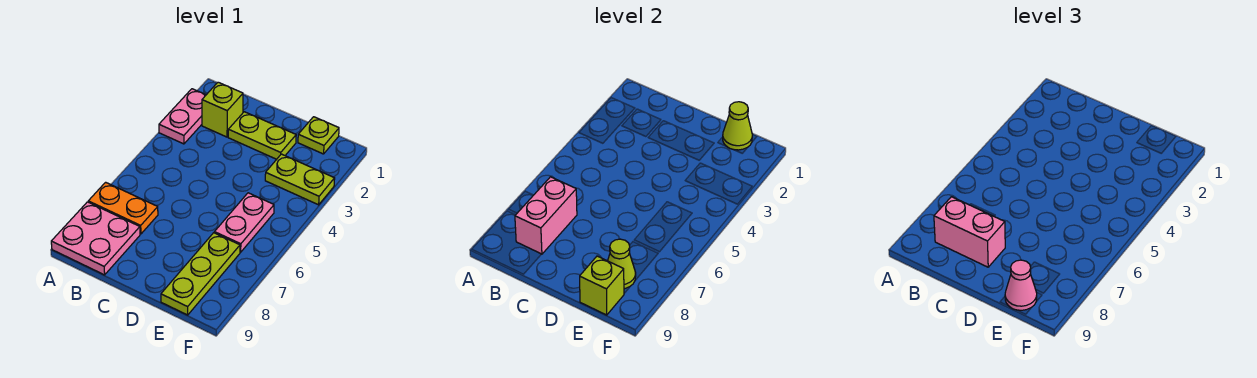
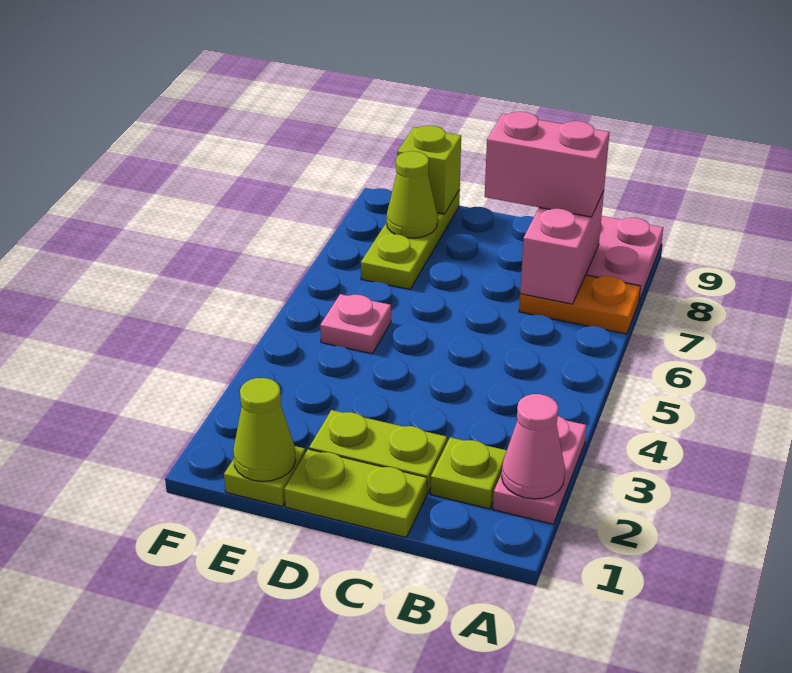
lime brick B2 level 1 -> lime plate B2 level 1
lime plate E3:F3 level 1 -> lime plate C1:D1 level 1
pink plate E5:E6 level 1 -> pink plate E5 level 1
pink cone E9 level 3 -> pink cone A2 level 2

